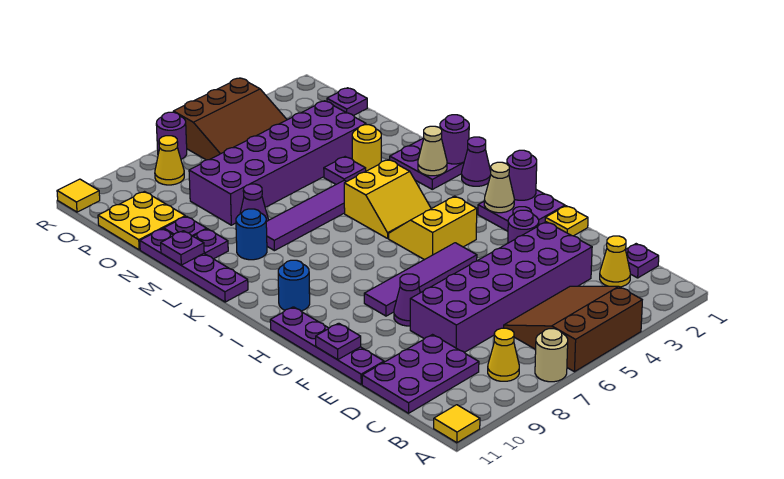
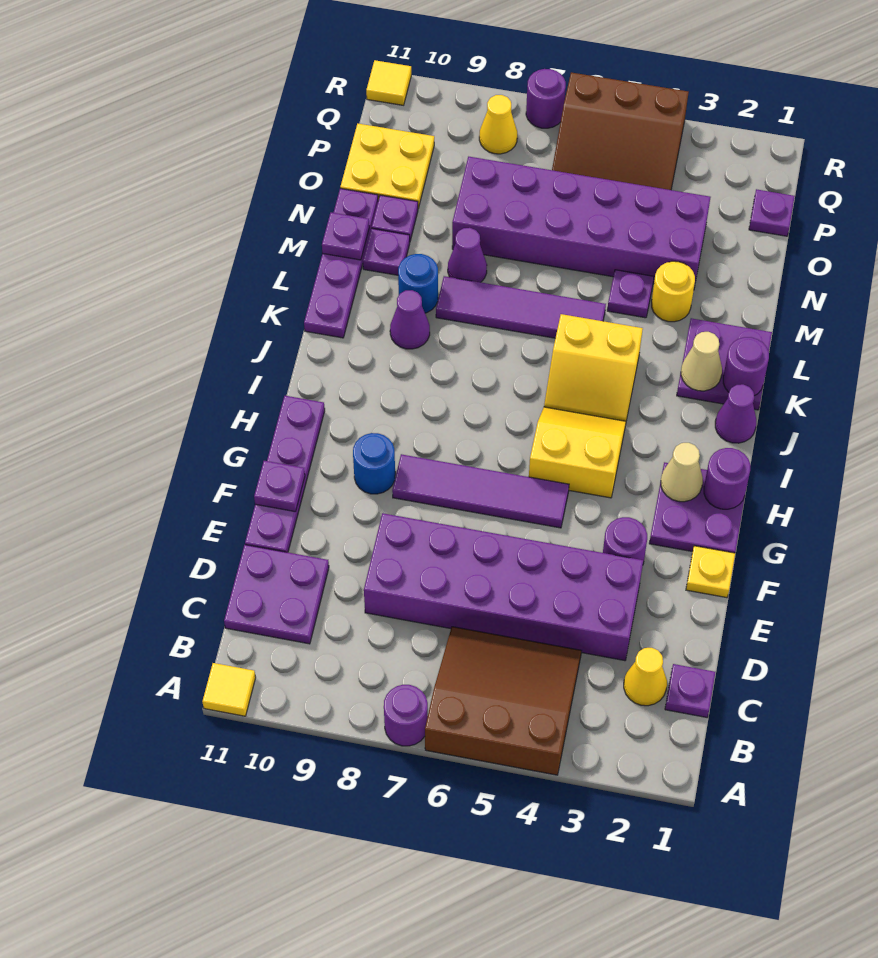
tan round brick A7 level 1 -> purple round brick A7 level 1
yellow cone B8 level 1 -> none
purple plate C9:D11 level 1 -> purple plate C10:D11 level 1
purple cone F8 level 1 -> purple cone K9 level 1
blue round brick I10 level 1 -> blue round brick G9 level 1

